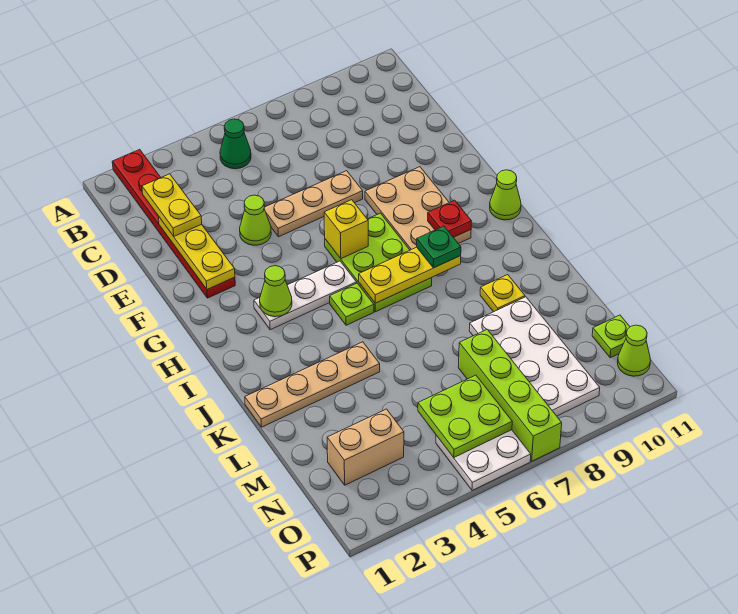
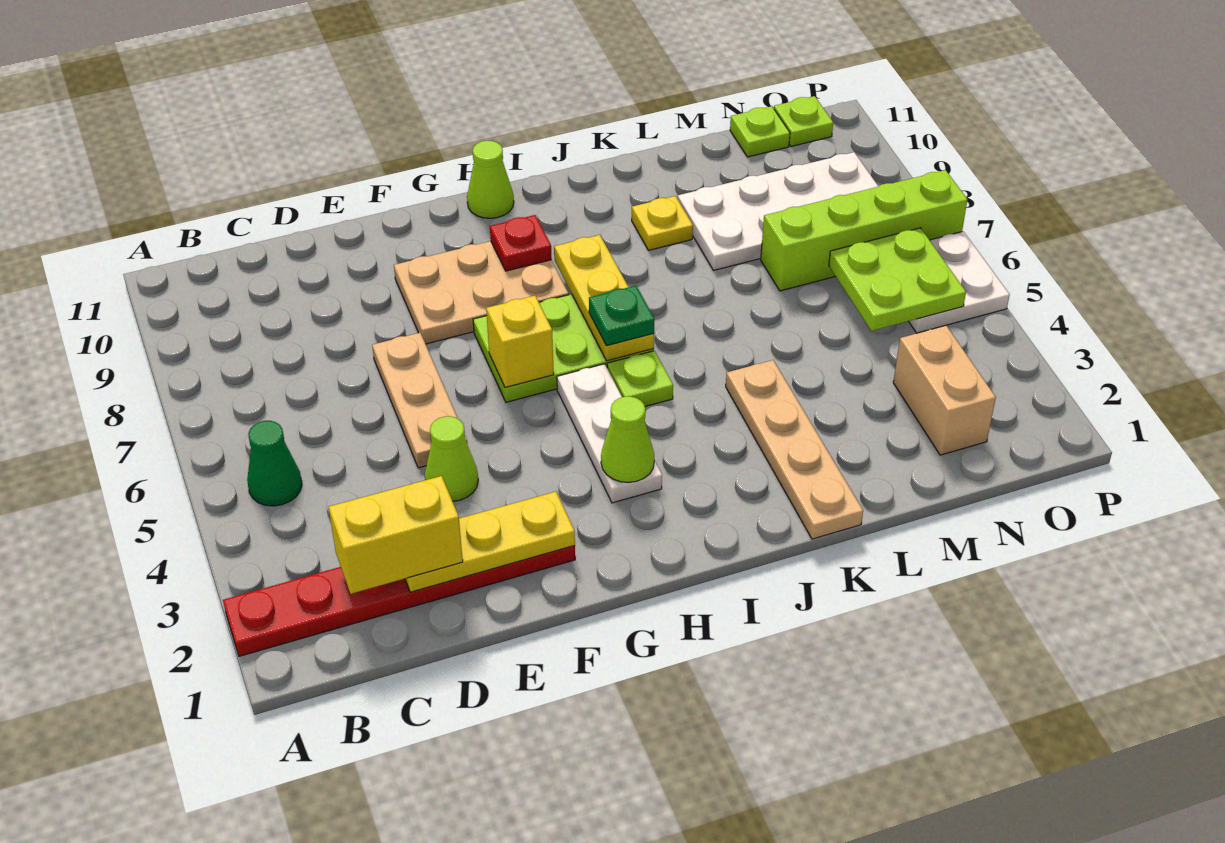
yellow plate C2:D2 level 3 -> yellow brick C2:D2 level 3
green plate I8 level 3 -> green plate I6 level 3
lime cone O11 level 1 -> lime plate O11 level 1

